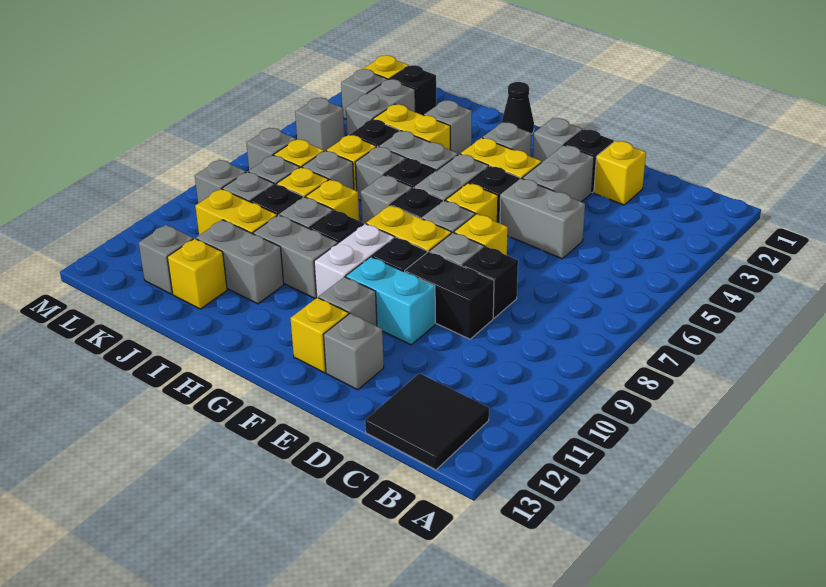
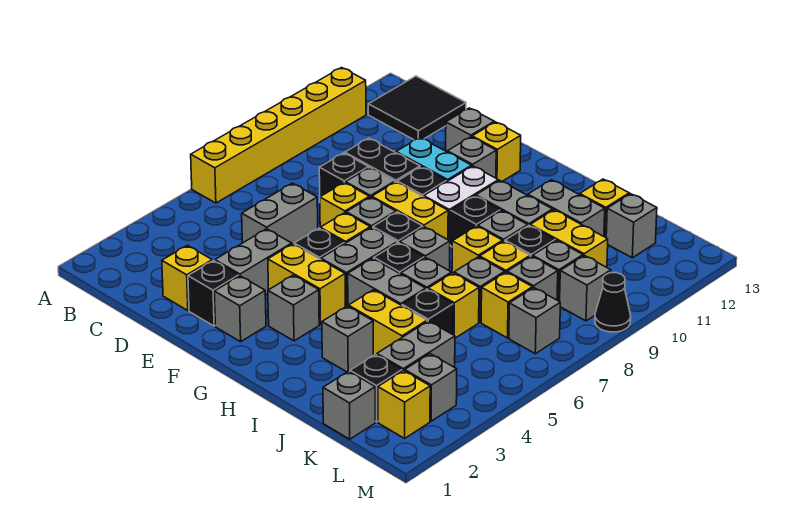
none -> yellow brick A6:A11 level 1
grey brick D5:E5 level 1 -> grey brick D5:D6 level 1
black cone H1 level 1 -> black cone M9 level 1
grey brick L5 level 1 -> grey brick K1 level 1

